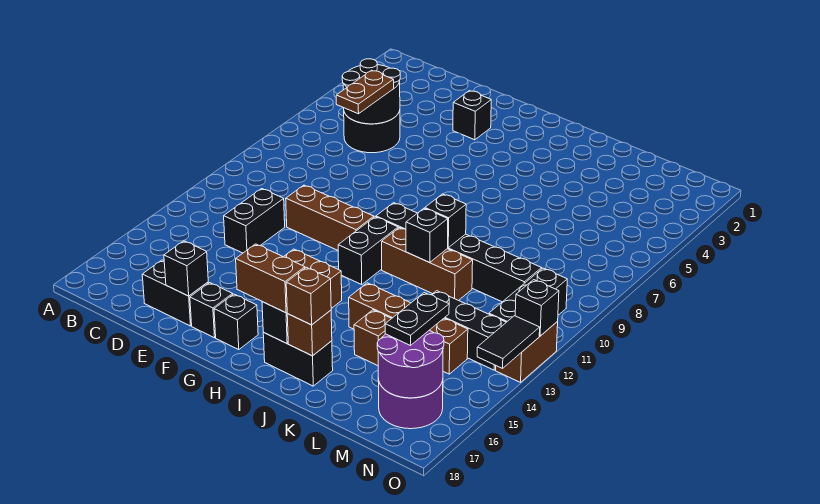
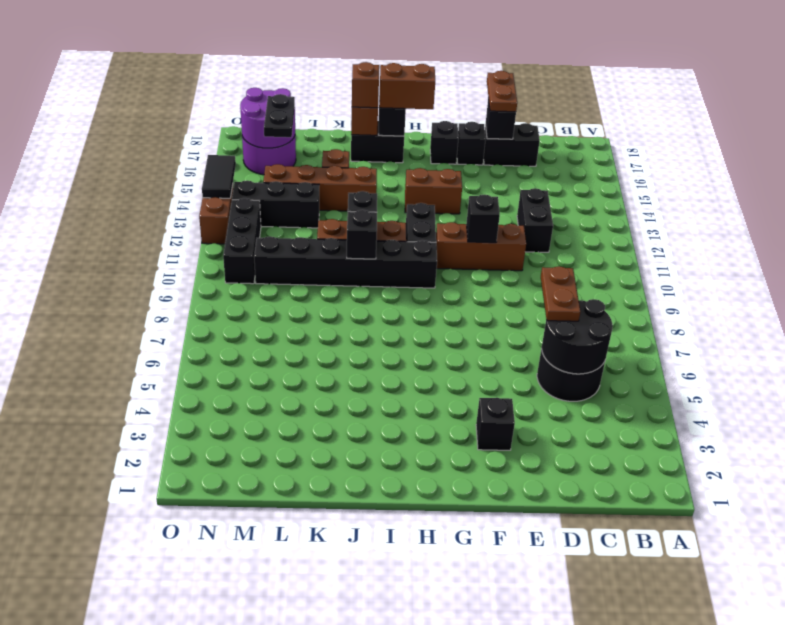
none -> brown plate E17:E18 level 3
black brick O12 level 2 -> black brick F11 level 2

